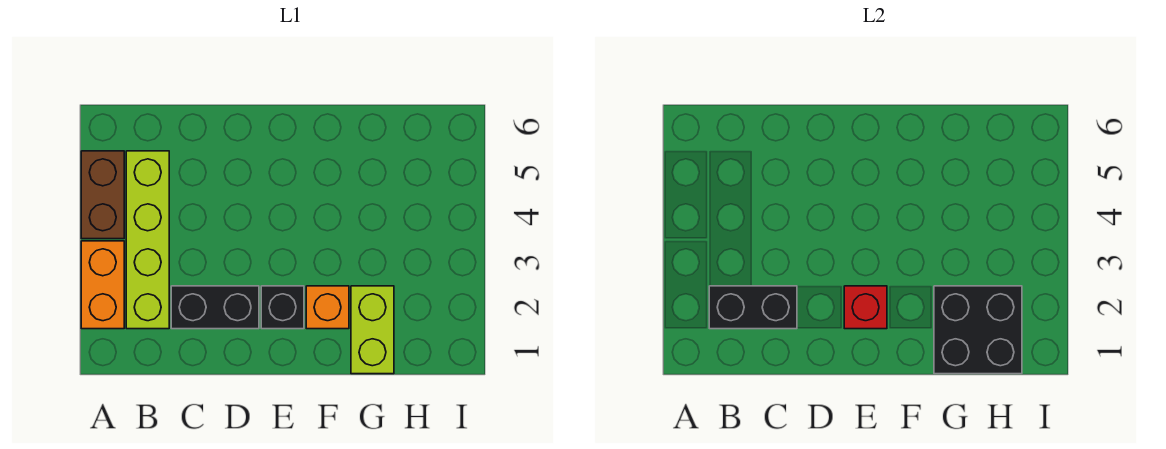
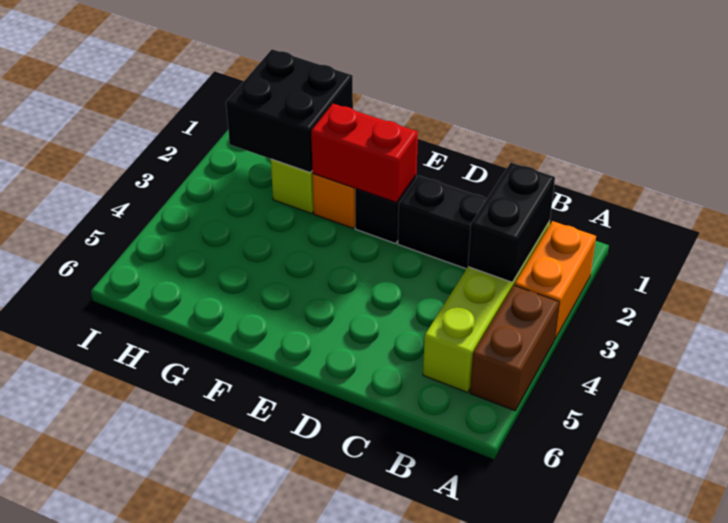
black brick B2:C2 level 2 -> black brick B2:B3 level 2
red brick E2 level 2 -> red brick E2:F2 level 2

